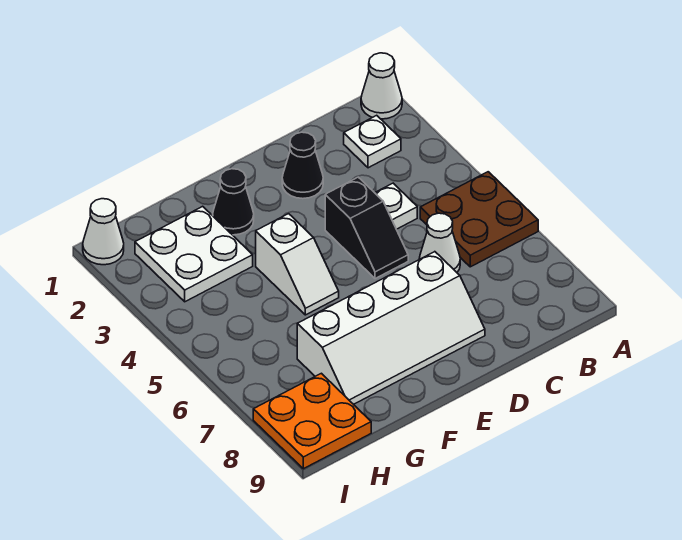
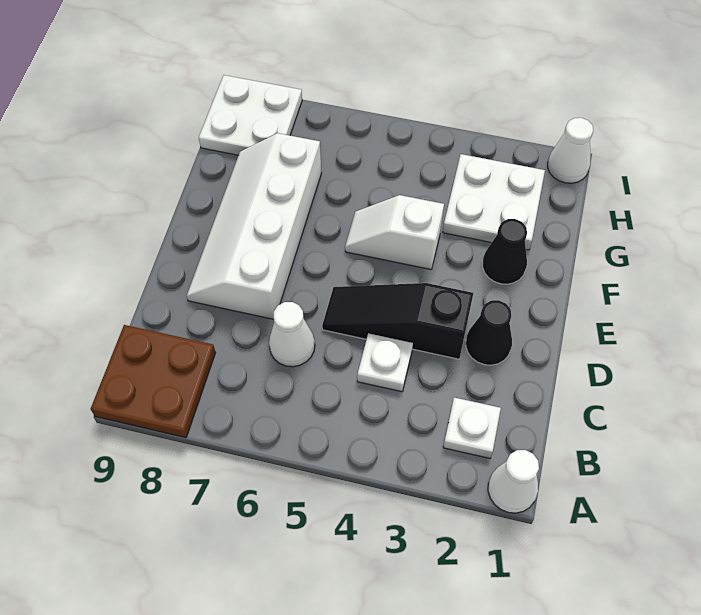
brown plate A5:B6 level 1 -> brown plate A8:B9 level 1
black slope D4:D5 level 1 top 4 -> black slope D3:D5 level 1 top 3
orange plate H8:I9 level 1 -> white plate H8:I9 level 1

